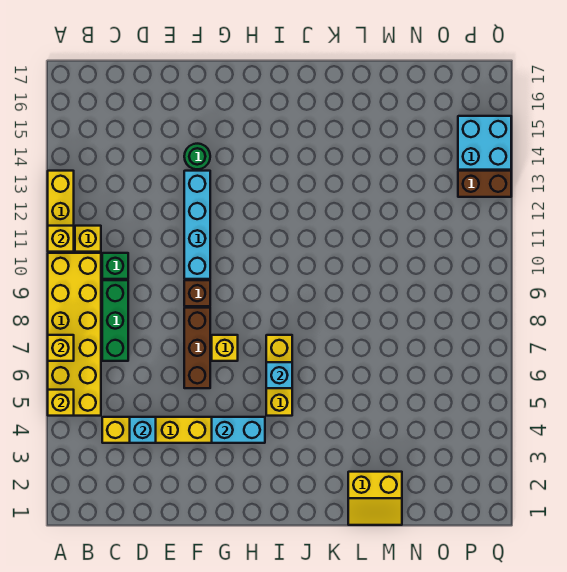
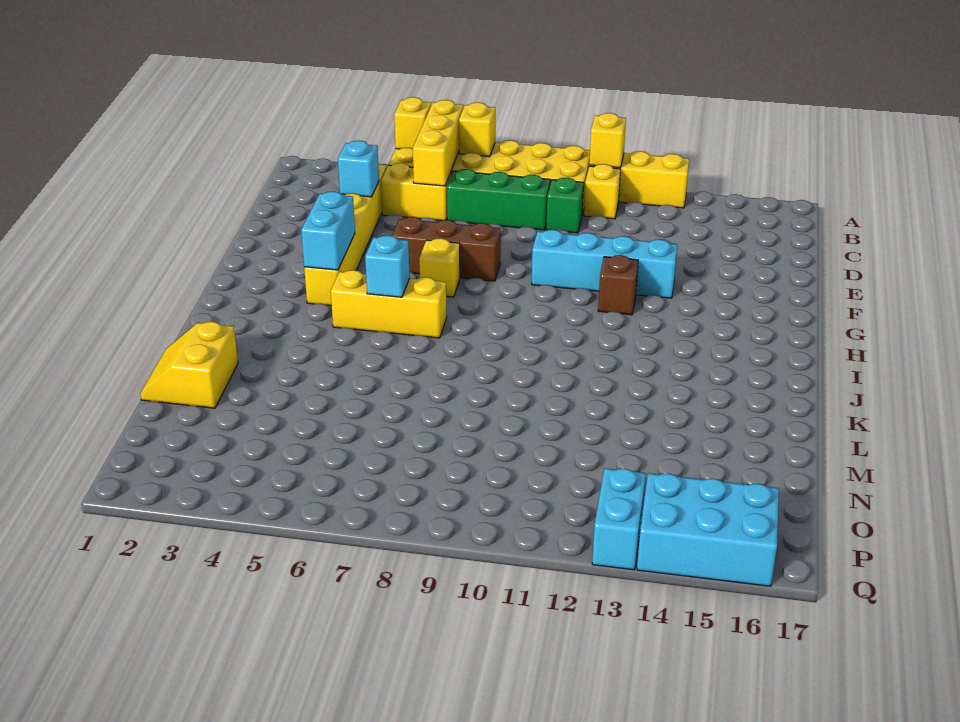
none -> yellow brick A6:C6 level 2
none -> yellow brick C5:C6 level 1
brown brick F9 level 1 -> brown brick G12 level 1
green round brick F14 level 1 -> none
brown brick P13:Q13 level 1 -> cyan brick P13:Q13 level 1
cyan brick P14:Q15 level 1 -> cyan brick P14:Q16 level 1

